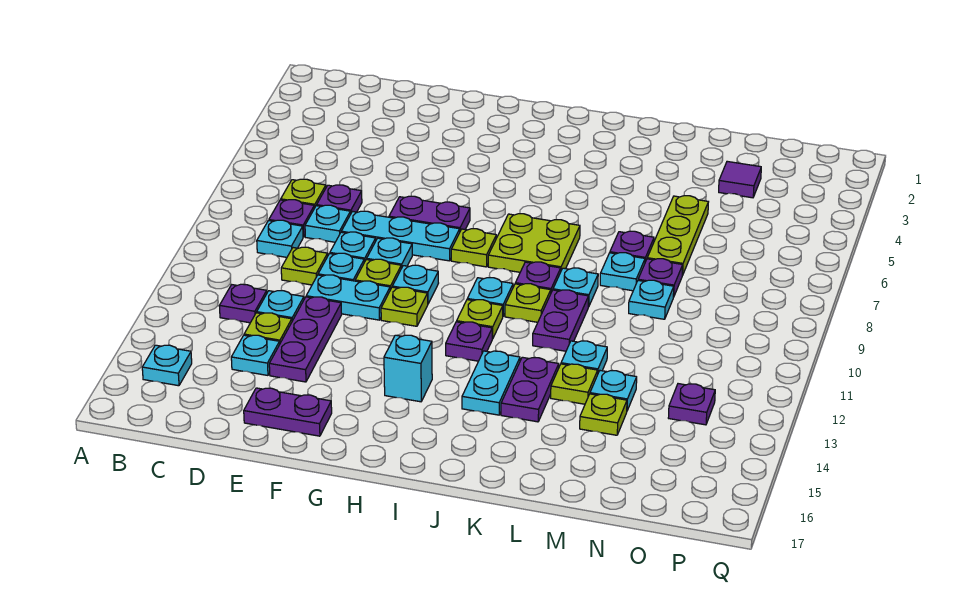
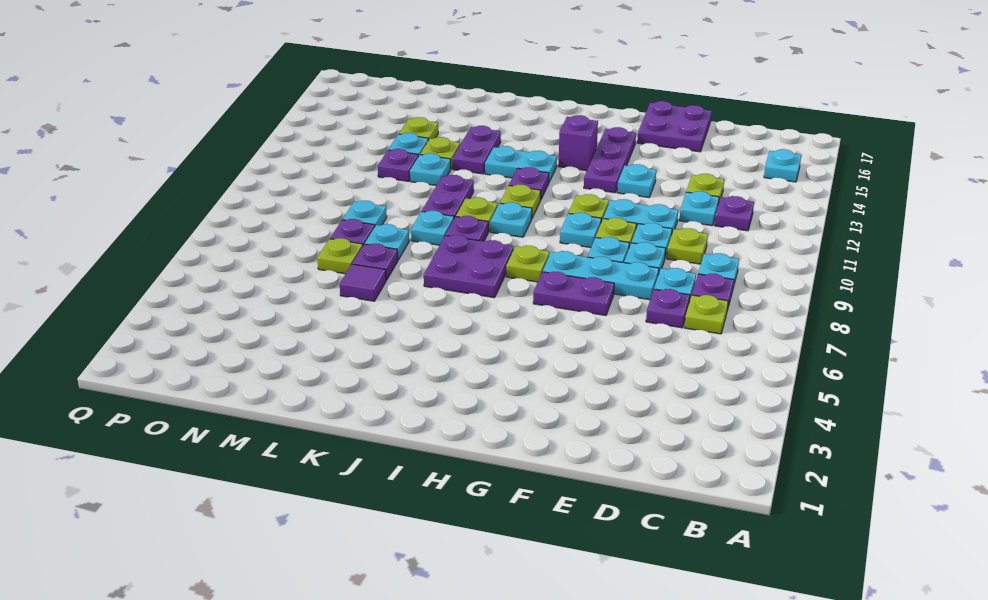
cyan plate D14 level 1 -> cyan plate F13 level 1
purple plate E12:E14 level 1 -> purple plate G13:G15 level 1
purple plate E16:F16 level 1 -> purple plate E16:F17 level 1
cyan brick H14 level 1 -> purple brick H14 level 1
lime plate I7:J8 level 1 -> purple plate I7:J8 level 1
cyan plate J13:J14 level 1 -> cyan plate I13:J13 level 1
lime plate M5:M7 level 1 -> lime plate M7 level 1
purple tile N3 level 1 -> purple tile L6 level 1
purple plate O13 level 1 -> purple plate M12 level 1

